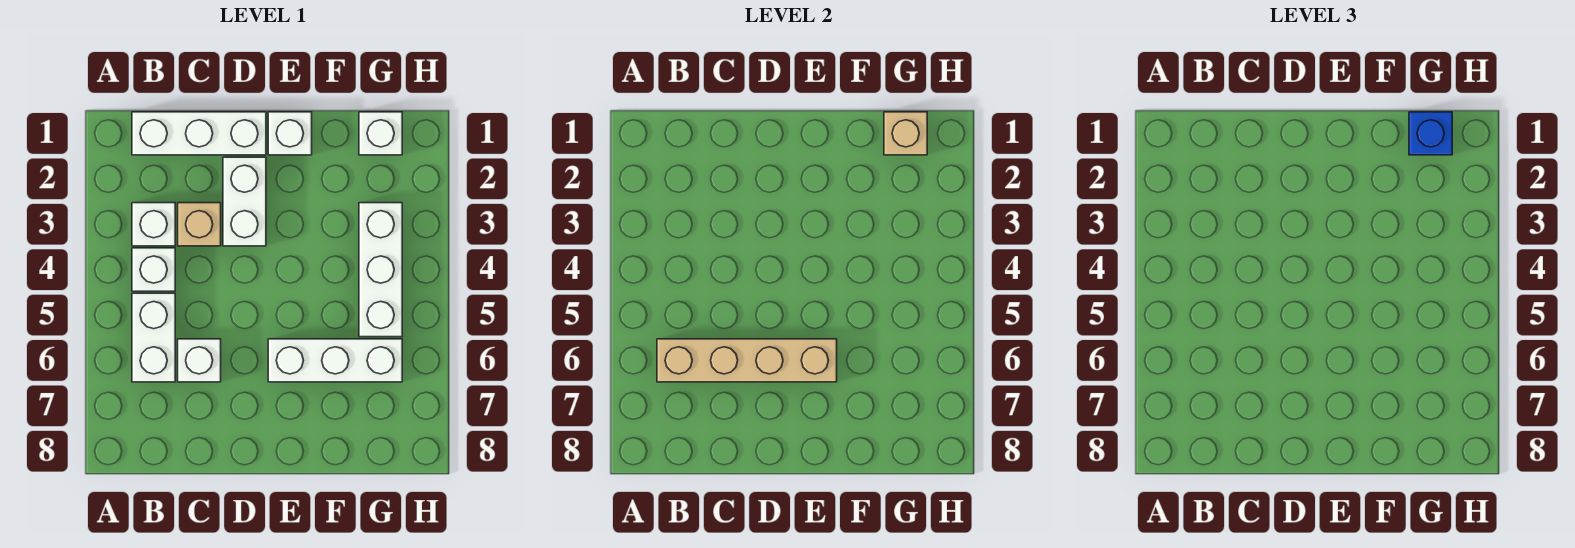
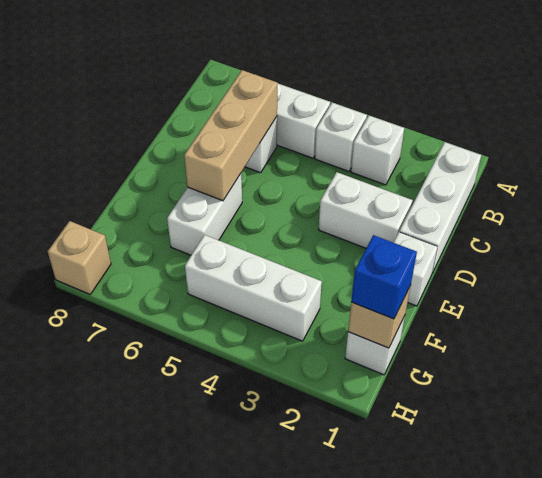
tan brick B6:E6 level 2 -> tan brick C6:E6 level 2
tan brick C3 level 1 -> tan brick H8 level 1
white brick E6:G6 level 1 -> white brick E6:F6 level 1

